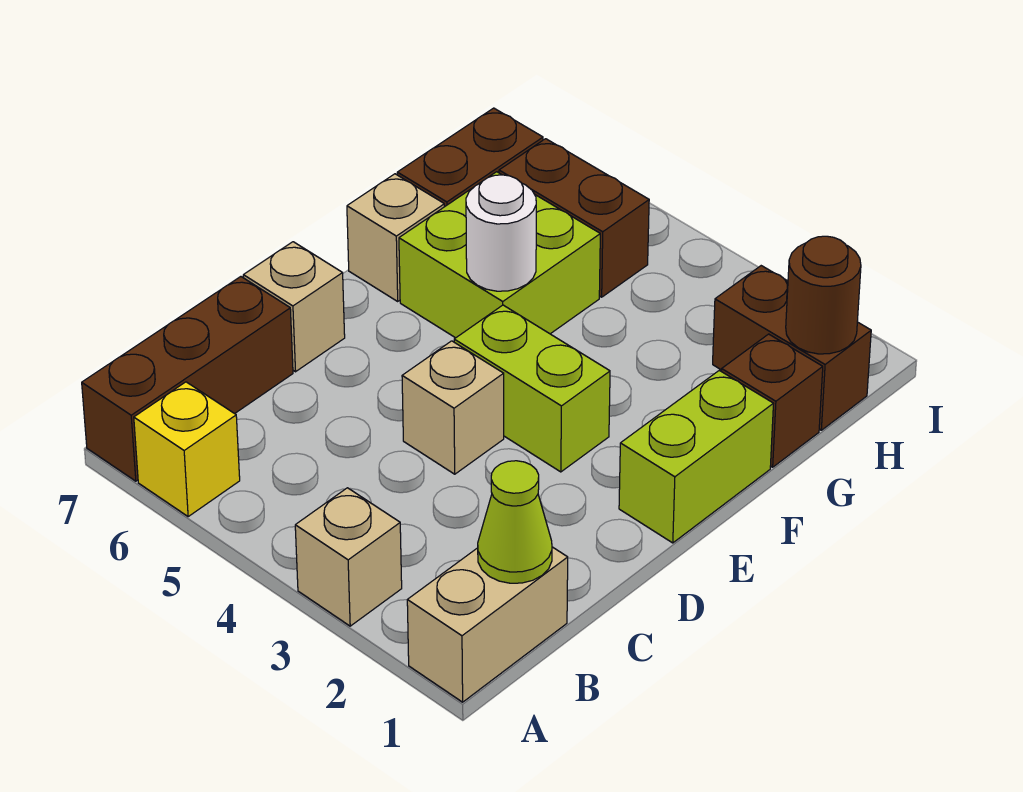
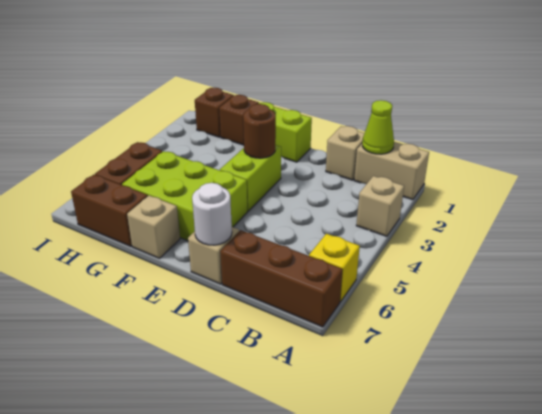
tan brick D4 level 1 -> tan brick C1 level 1
lime brick F5:G6 level 1 -> lime brick E5:G6 level 1
white round brick F5 level 2 -> white round brick D7 level 2
brown brick H1:H2 level 1 -> brown brick H1 level 1
brown round brick H1 level 2 -> brown round brick E3 level 2

